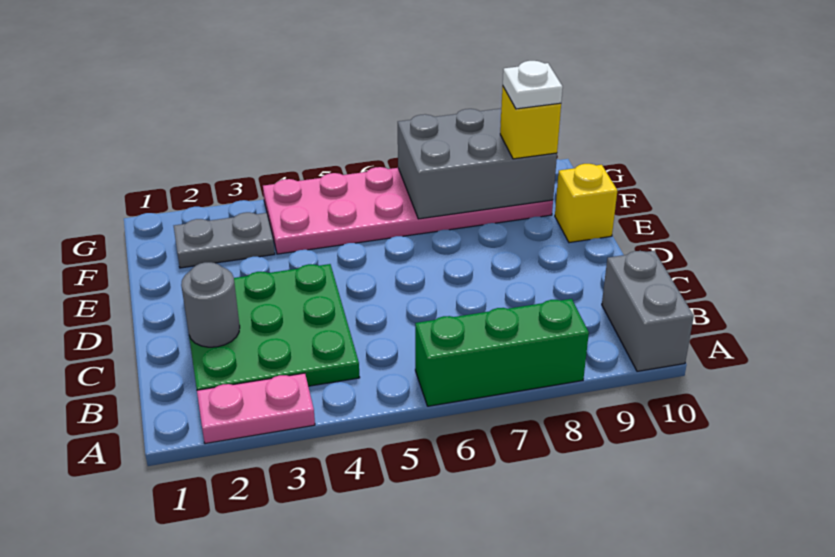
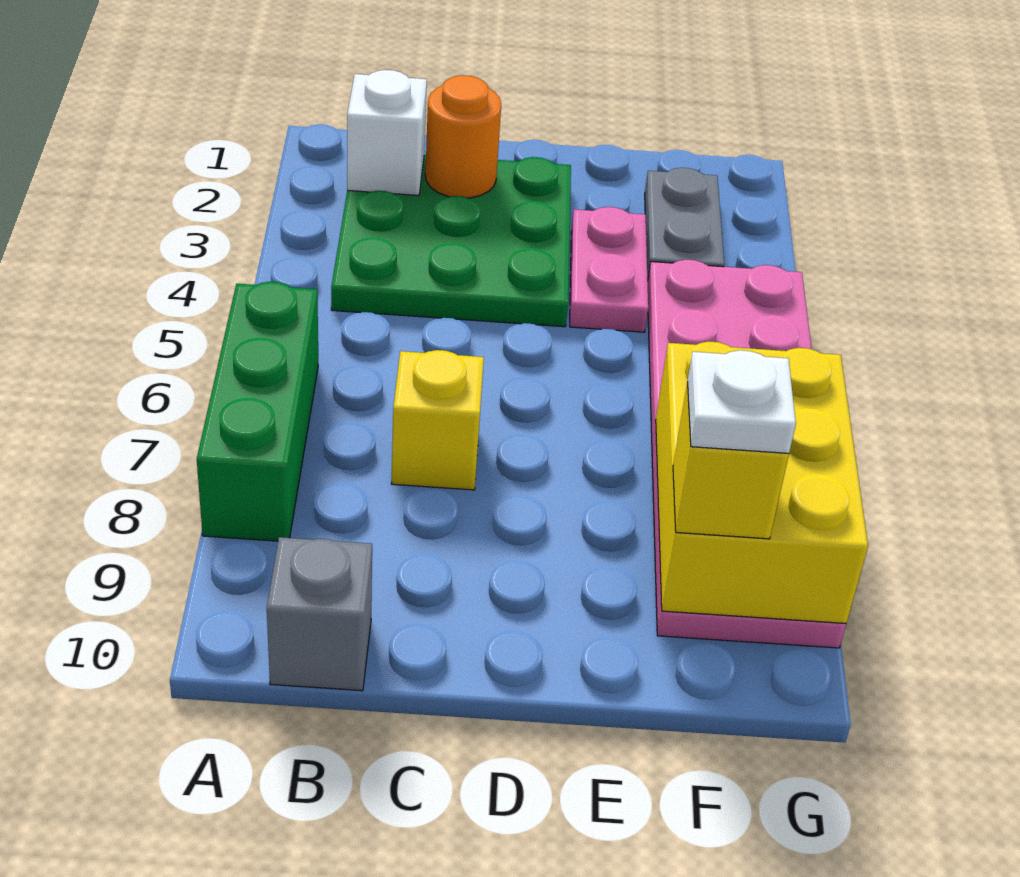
pink plate A2:A3 level 1 -> pink plate E3:E4 level 1
grey brick A10:B10 level 1 -> grey brick B10 level 1
none -> white brick B2 level 2
grey round brick C2 level 2 -> orange round brick C2 level 2
yellow brick E10 level 1 -> yellow brick C7 level 1
grey brick F7:G9 level 2 -> yellow brick F7:G9 level 2

